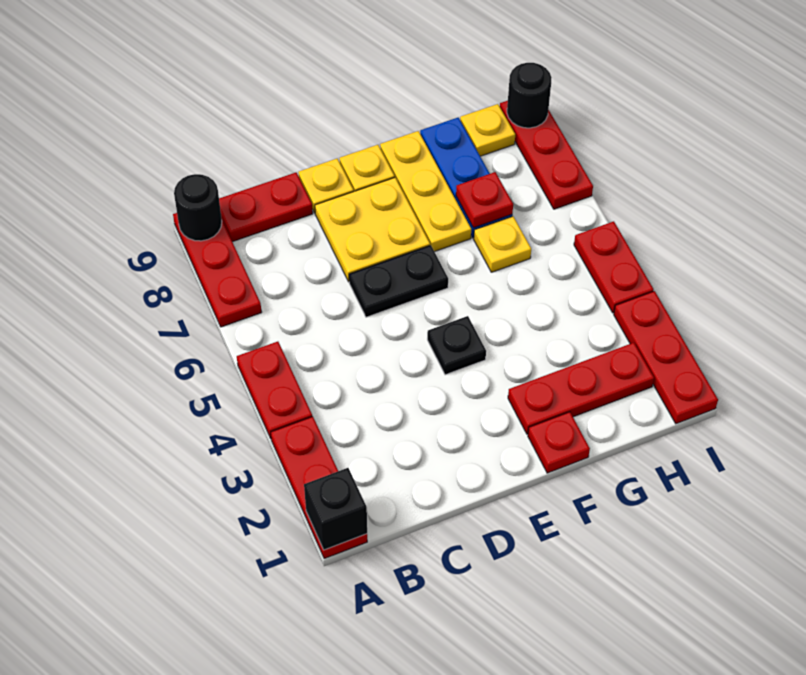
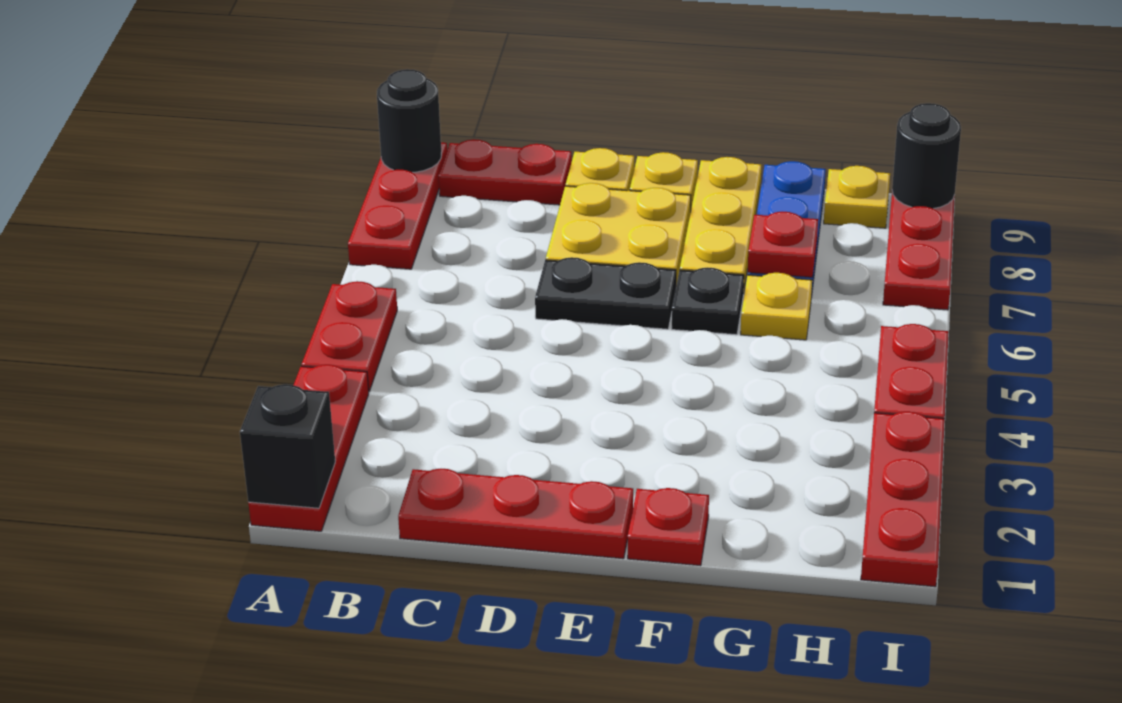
black plate E4 level 1 -> black plate F6 level 1
red plate F2:H2 level 1 -> red plate C1:E1 level 1

